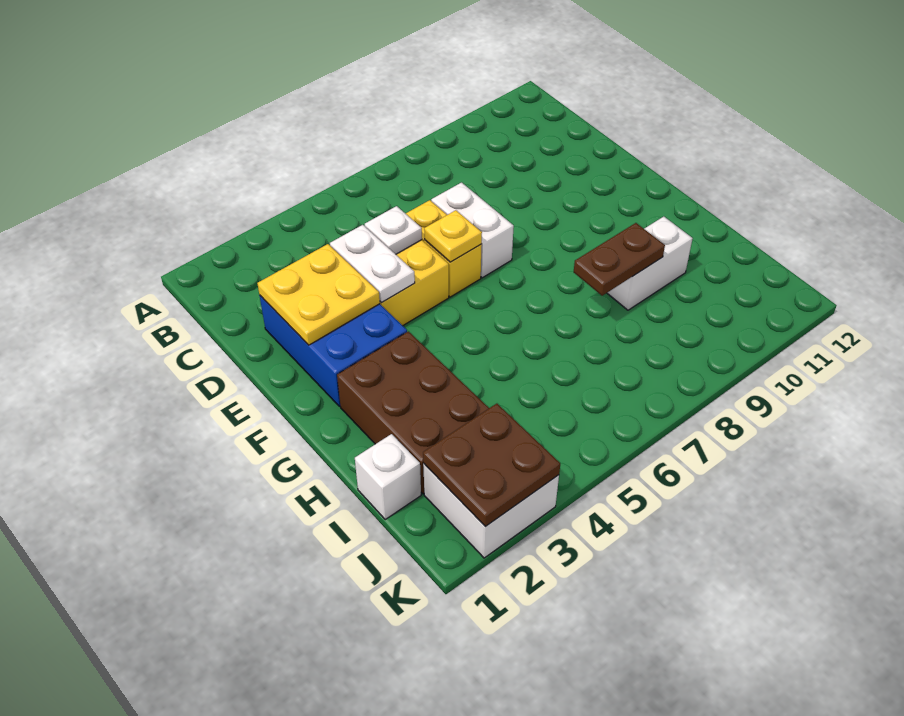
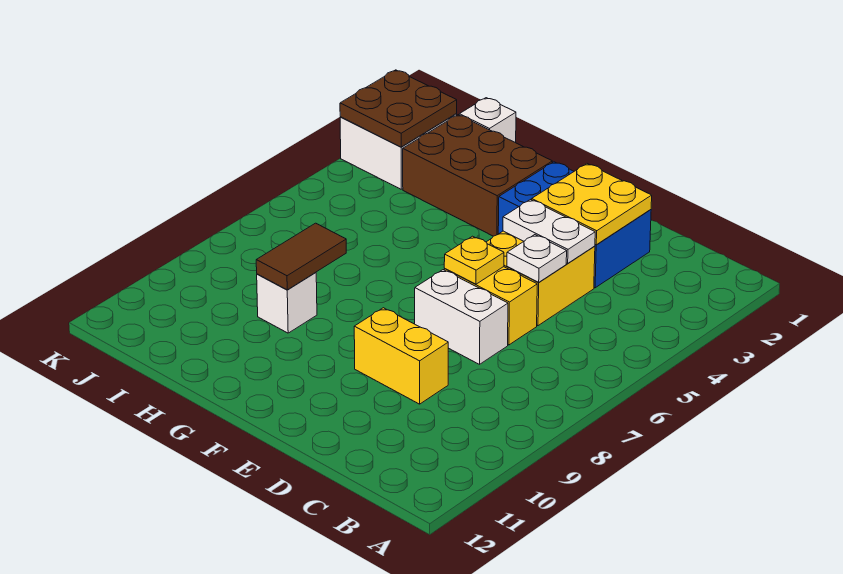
none -> yellow brick D9:E9 level 1
brown plate H8:H9 level 2 -> brown tile H8:H9 level 2
white brick H9:H10 level 1 -> white brick H9 level 1

